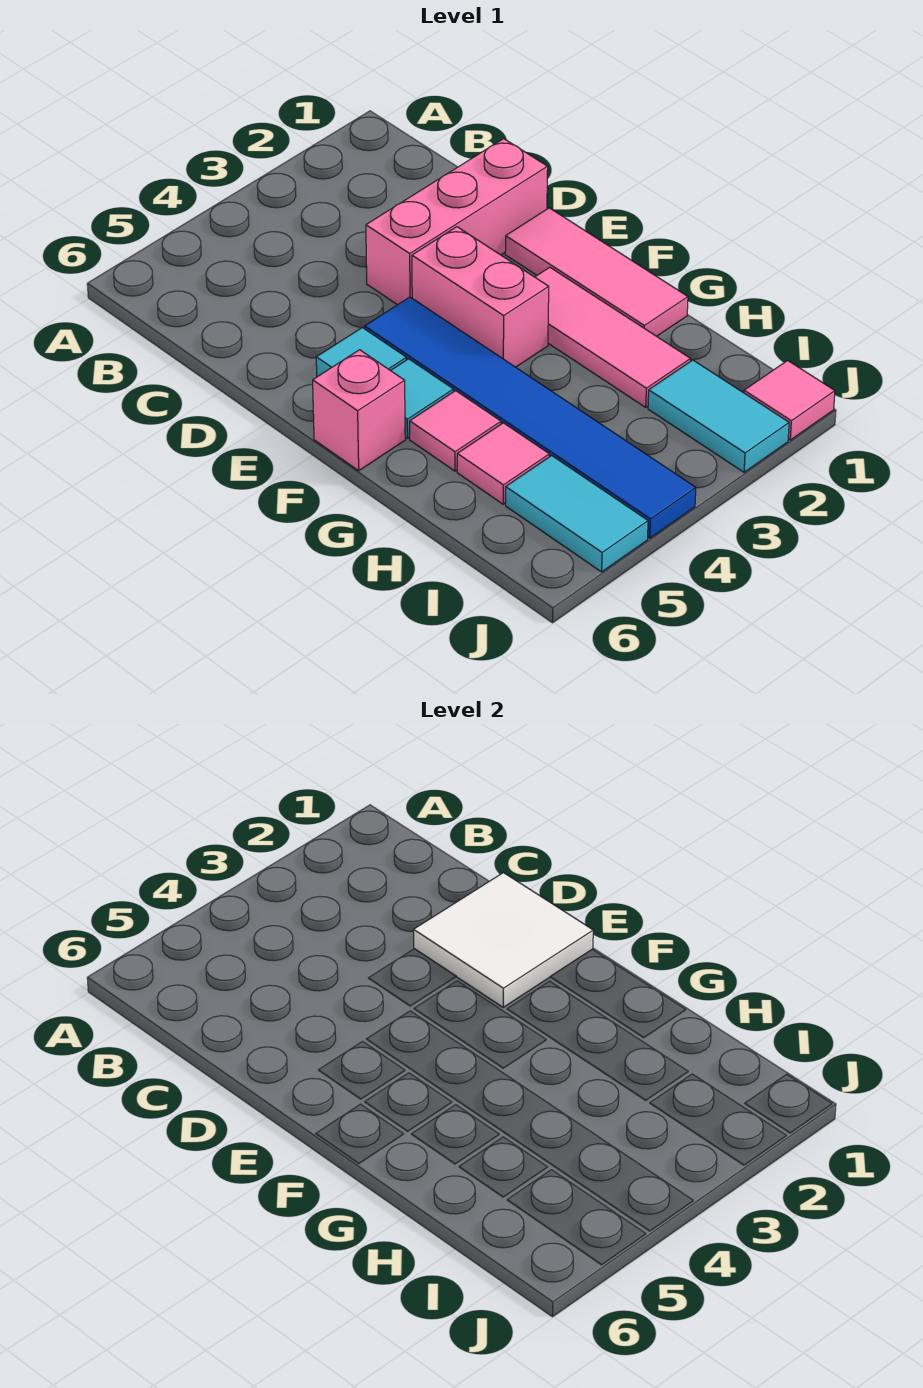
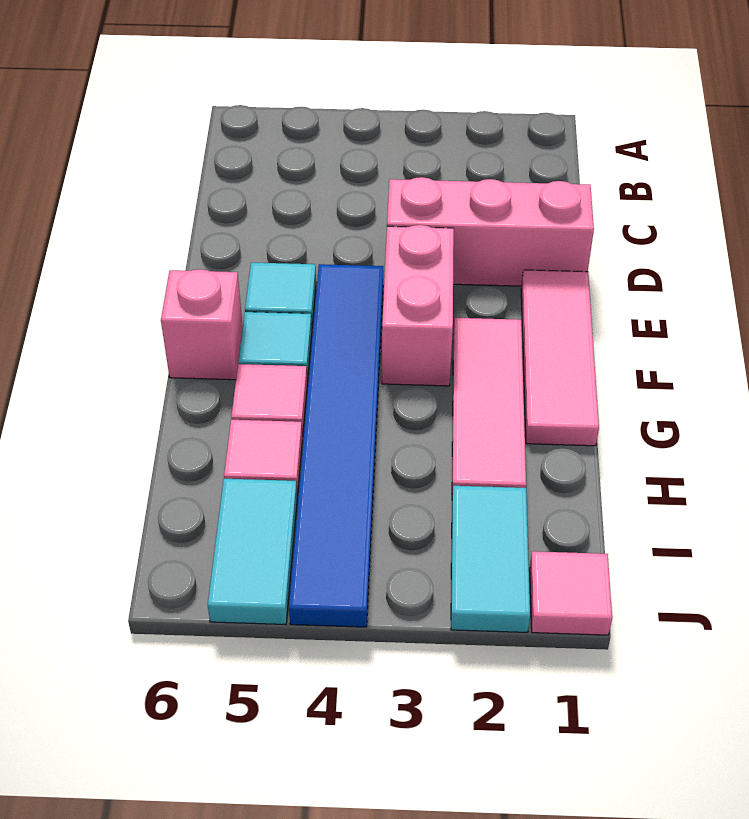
white tile D1:E2 level 2 -> none

